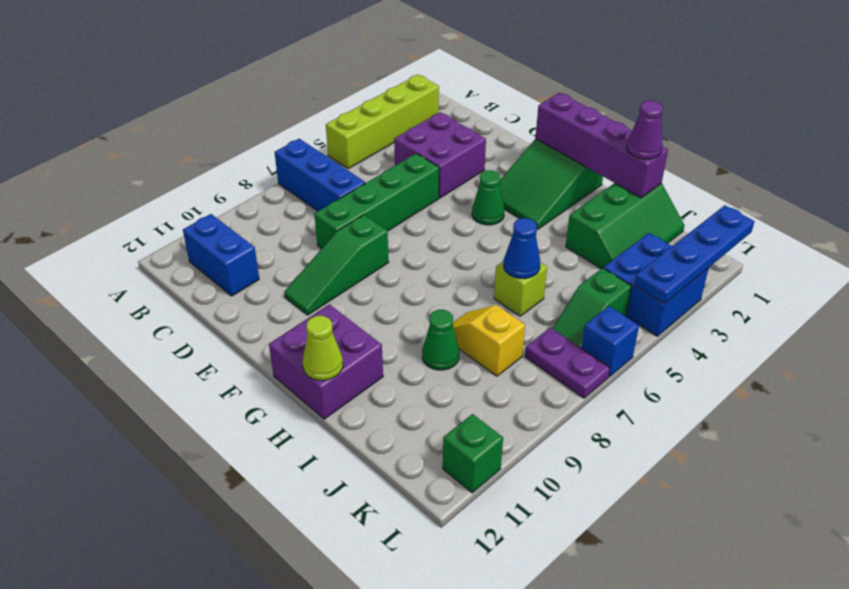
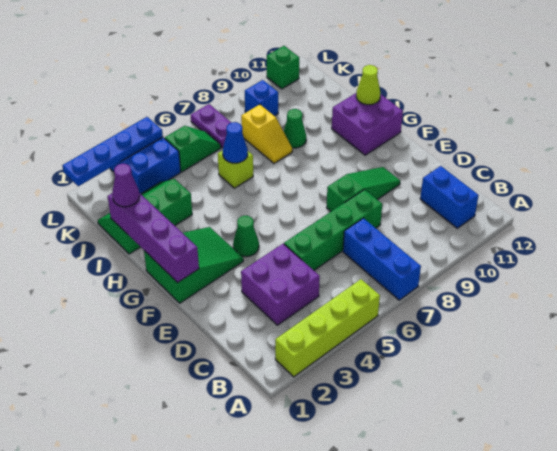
blue brick L6 level 1 -> blue brick K9 level 1

